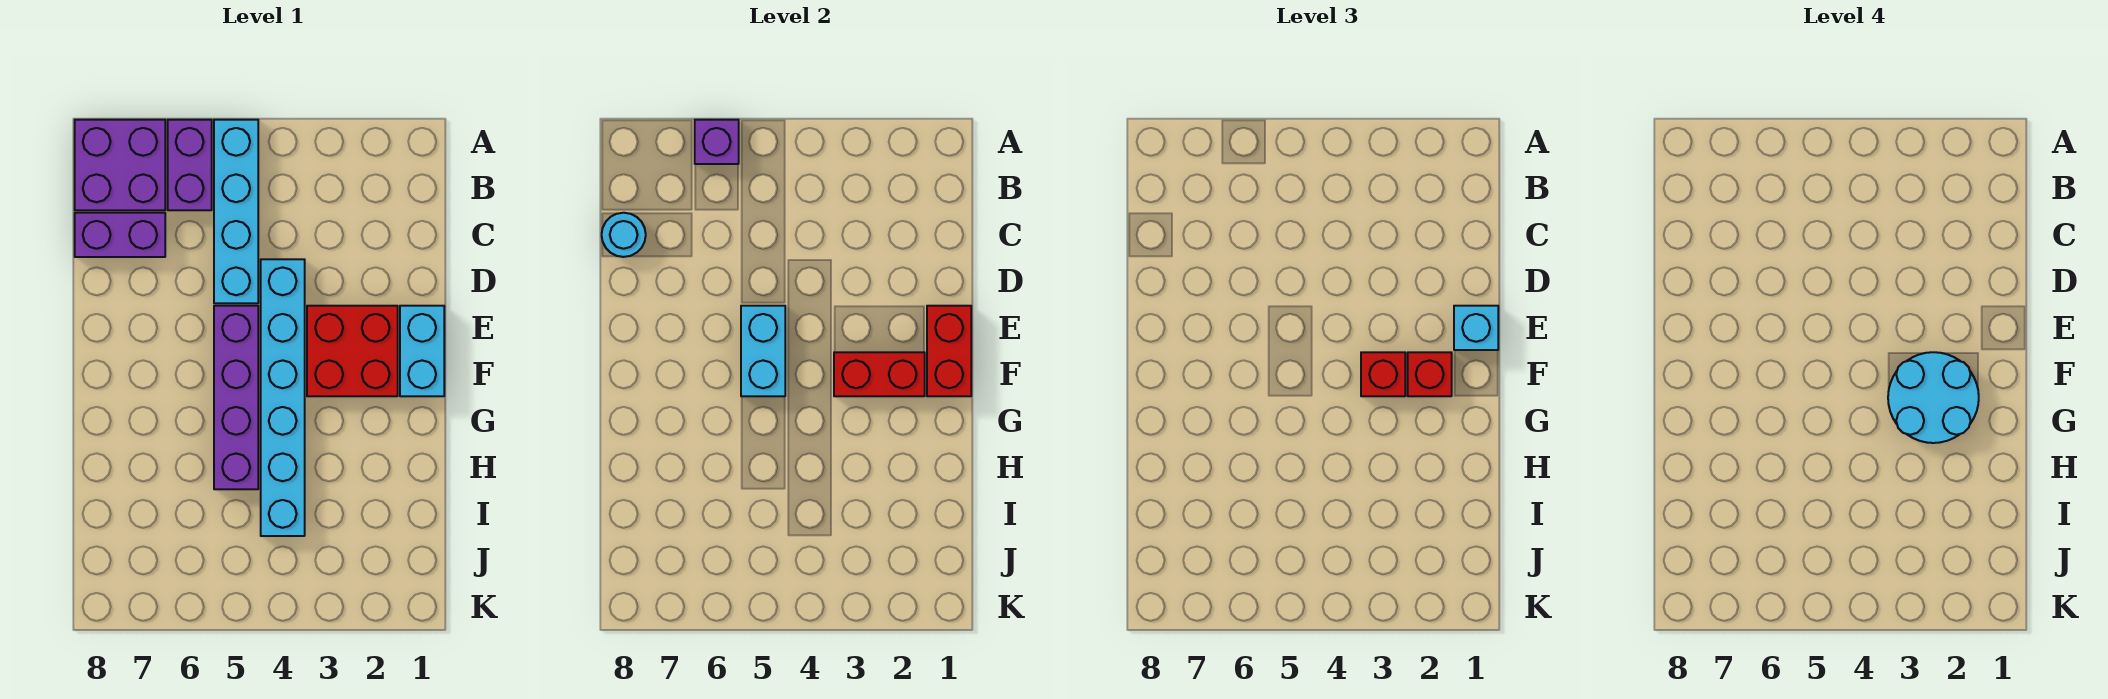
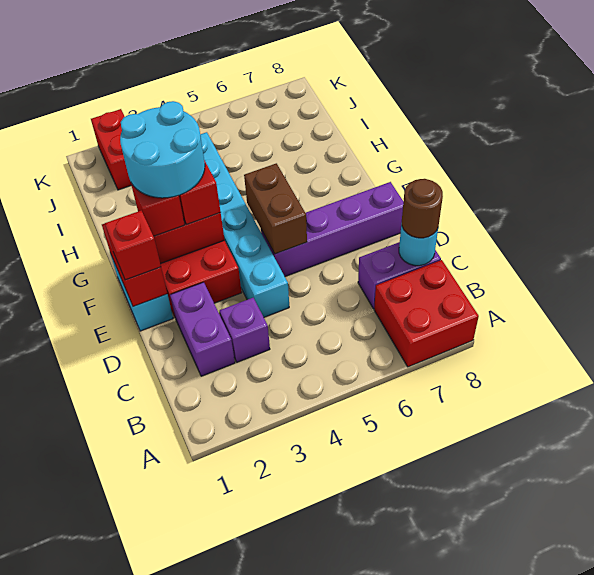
cyan brick A5:D5 level 1 -> none
purple brick A6:B6 level 1 -> purple brick C2:D2 level 1
purple brick A6 level 2 -> purple brick C3 level 1
purple brick A7:B8 level 1 -> red brick A7:B8 level 1
none -> brown round brick C8 level 3
cyan brick E1 level 3 -> red brick E1 level 3
purple brick E5:H5 level 1 -> purple brick E5:E8 level 1
cyan brick E5:F5 level 2 -> brown brick E5:F5 level 2
none -> red brick J2:K2 level 1

